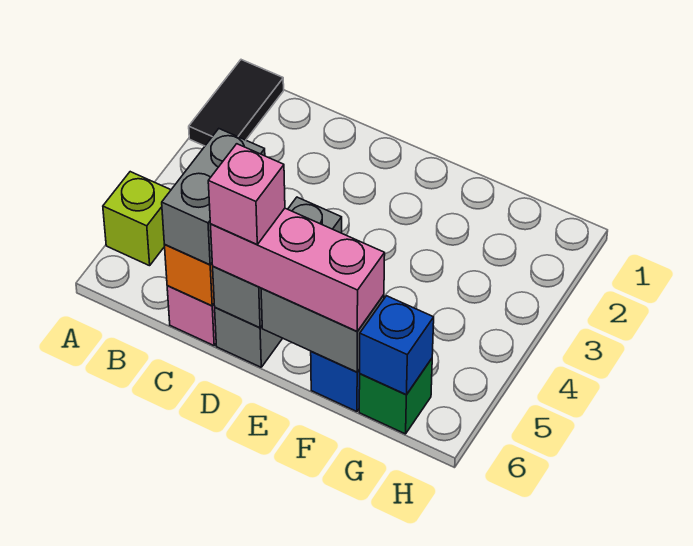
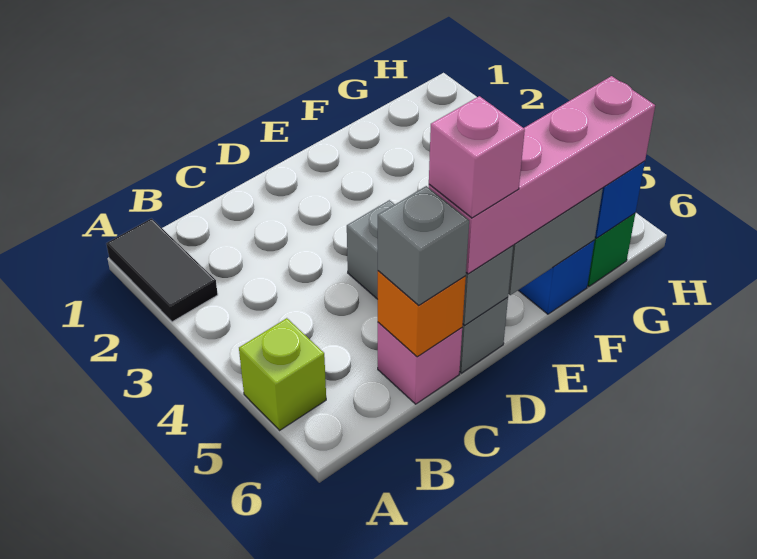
grey brick C5:C6 level 3 -> grey brick C6 level 3
pink brick D6:F6 level 3 -> pink brick D6:G6 level 3

